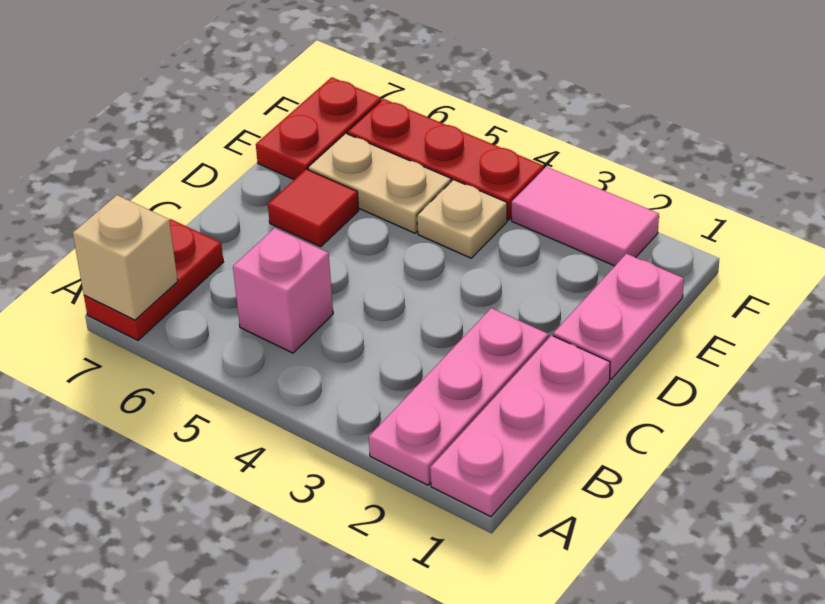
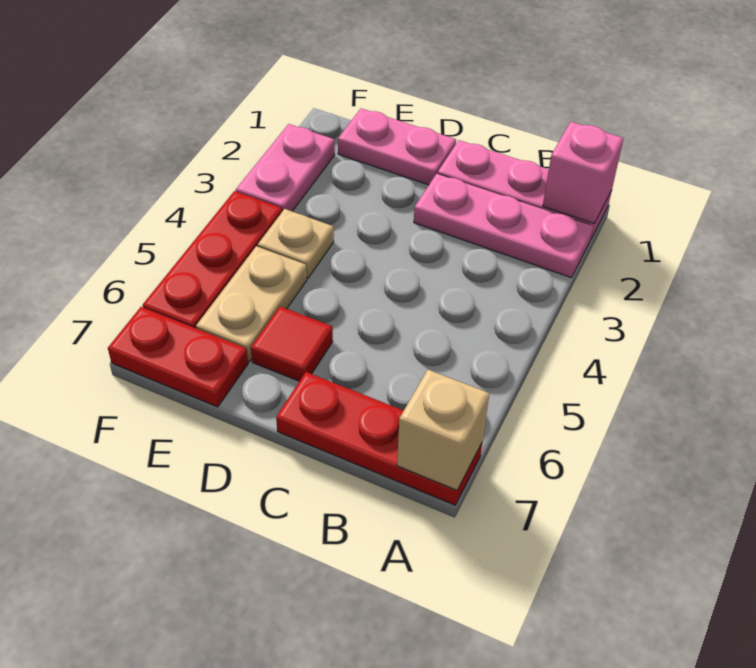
red plate A7:B7 level 1 -> red plate A7:C7 level 1
pink brick B5 level 1 -> pink brick A1 level 2
pink tile F2:F3 level 1 -> pink plate F2:F3 level 1

